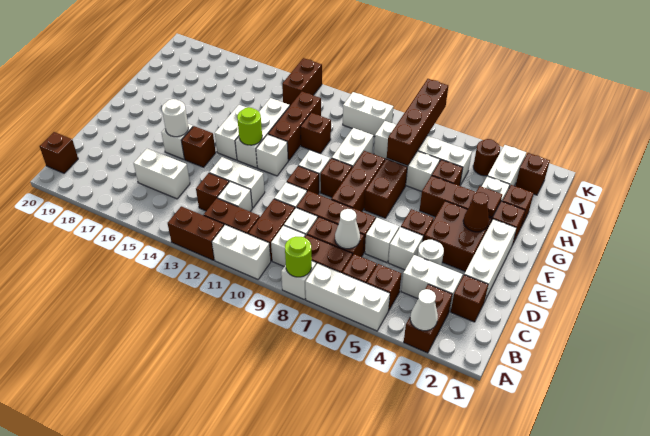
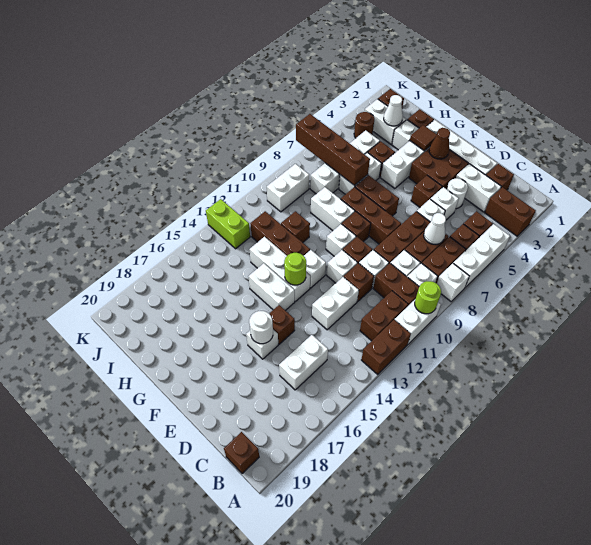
white cone A3 level 2 -> white cone I3 level 2
lime round brick A8 level 2 -> lime round brick A10 level 2
white brick C3:C4 level 1 -> white brick C3:D3 level 1
white brick C12 level 1 -> white brick E11 level 1
brown brick C13 level 1 -> brown brick D11 level 1
brown brick G2:G5 level 1 -> white brick G2:G5 level 1
brown brick J13:K13 level 1 -> lime brick J13:K13 level 1

